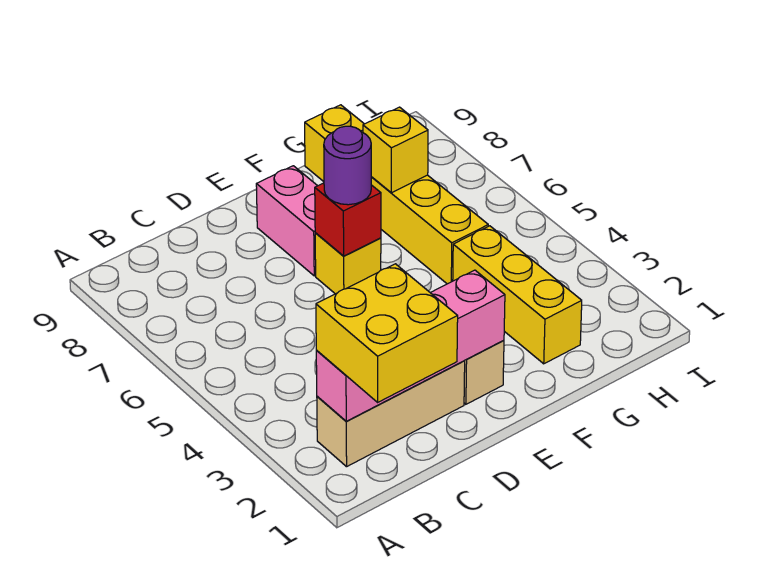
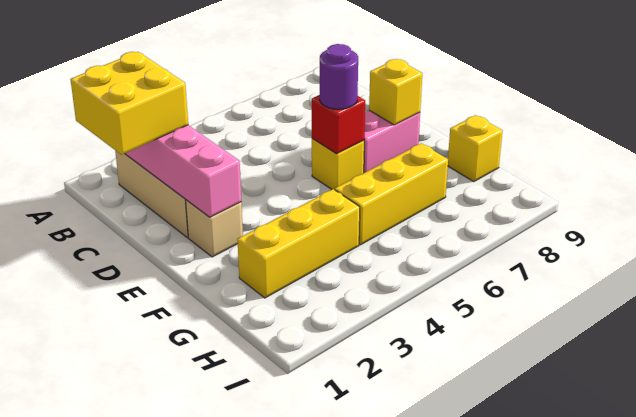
yellow brick G7 level 2 -> yellow brick E8 level 2

